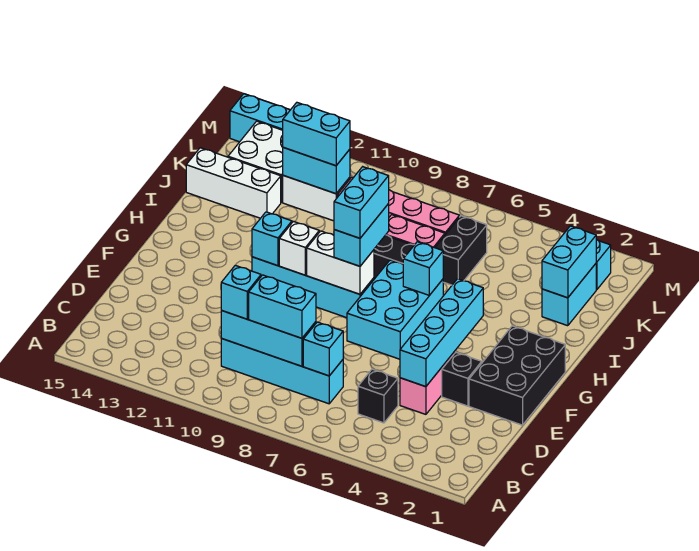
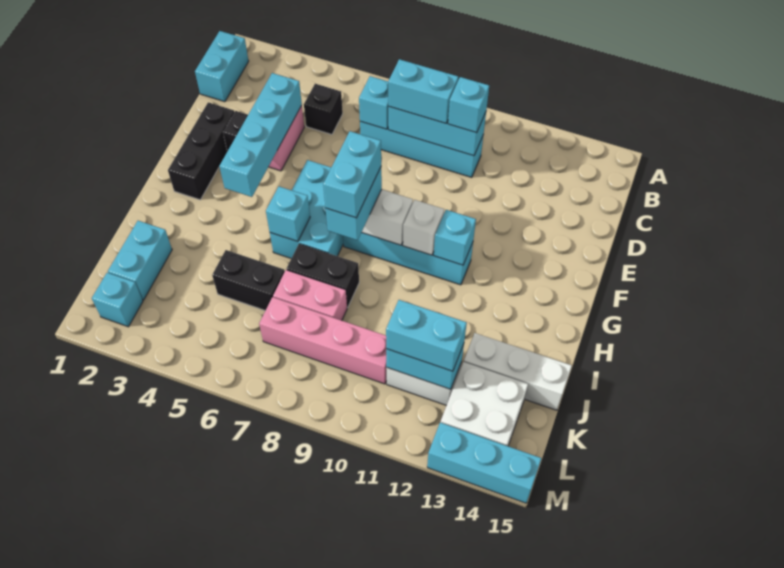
black brick E1:G2 level 1 -> black brick E2:G2 level 1
cyan brick J2:K2 level 2 -> cyan brick B1:C1 level 1
black brick J6:K6 level 1 -> black brick J5:J6 level 1

